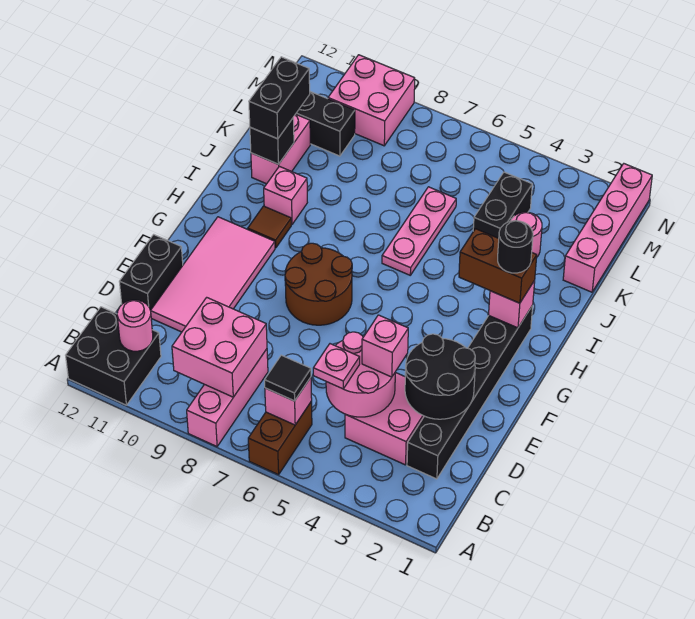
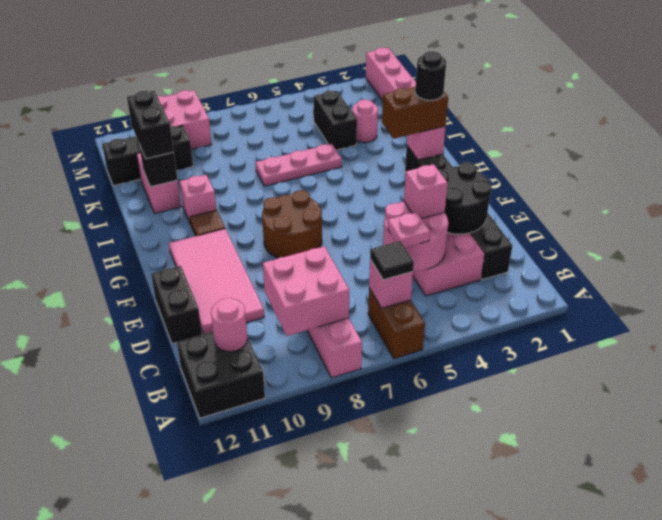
pink plate I6:K6 level 1 -> pink plate J5:J7 level 1

